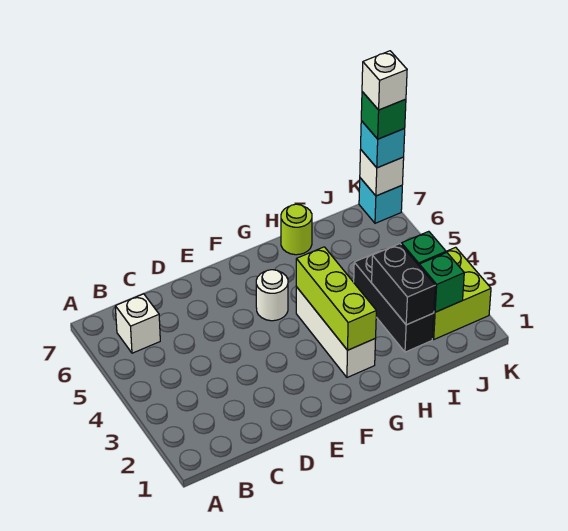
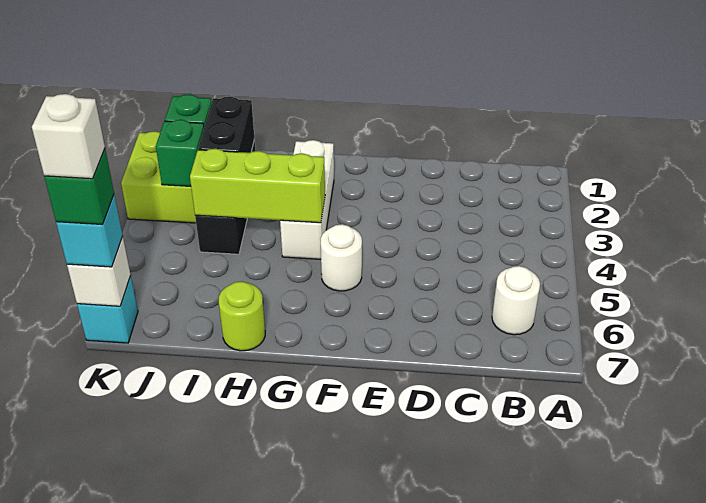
white brick B6 level 1 -> white round brick B6 level 1
lime brick G2:G4 level 2 -> lime brick G4:I4 level 2

